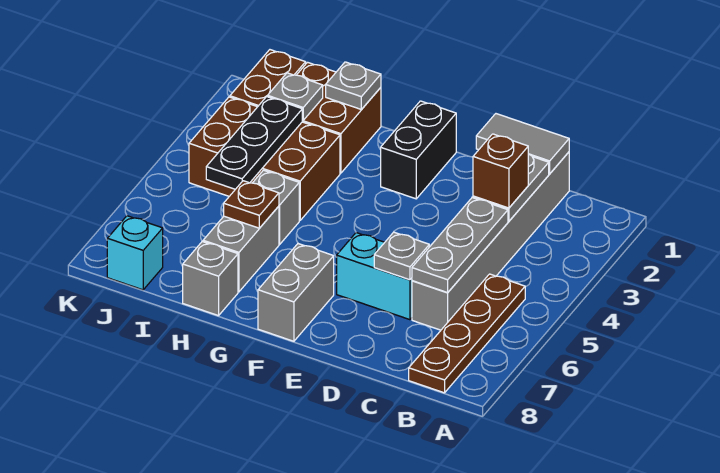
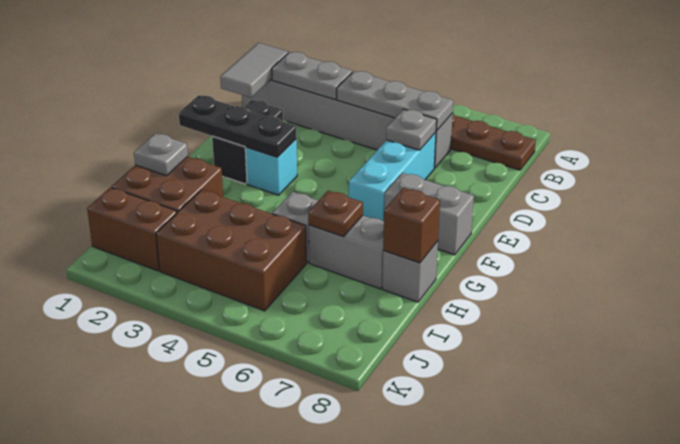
brown brick C3 level 3 -> brown brick H8 level 2
cyan brick D6:E6 level 1 -> cyan brick D6:F6 level 1
black brick F1:F2 level 1 -> black brick E2:F2 level 1
brown brick H3:J4 level 1 -> brown brick I3:J5 level 1
grey plate I2 level 2 -> none
black plate I3:I5 level 2 -> black plate F1:F3 level 2
cyan brick J8 level 1 -> cyan brick F3 level 1

